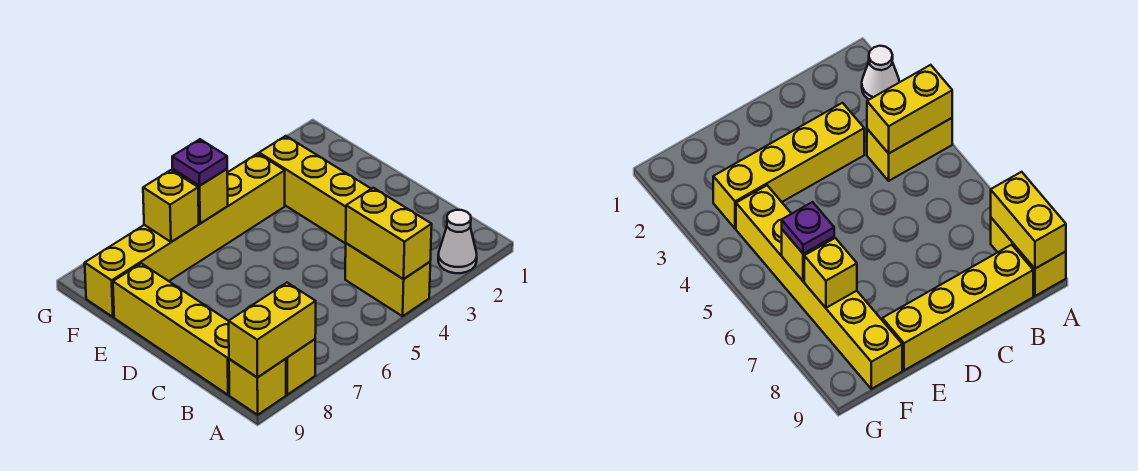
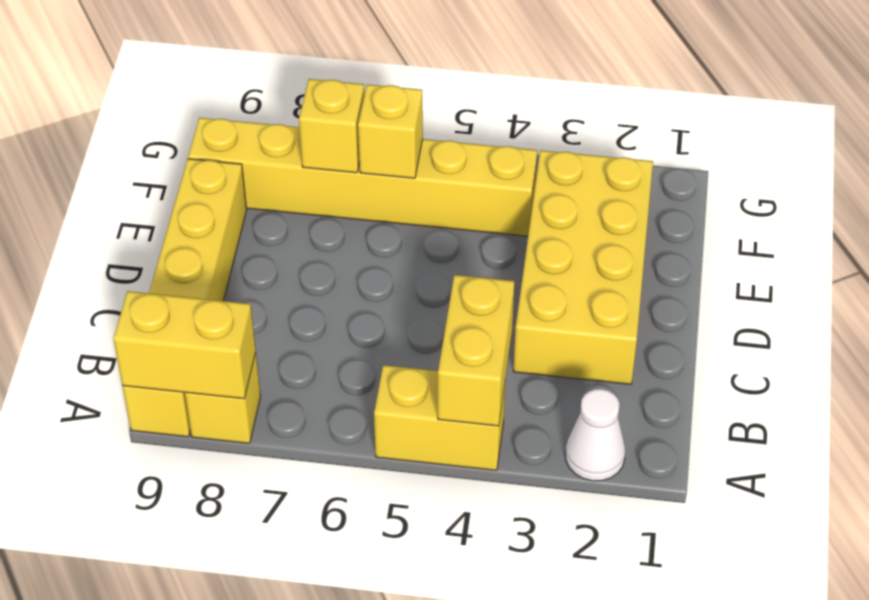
yellow brick A4:B4 level 1 -> yellow brick A4:A5 level 1
yellow brick C3:F3 level 1 -> yellow brick C2:F3 level 1
purple plate F6 level 3 -> none

